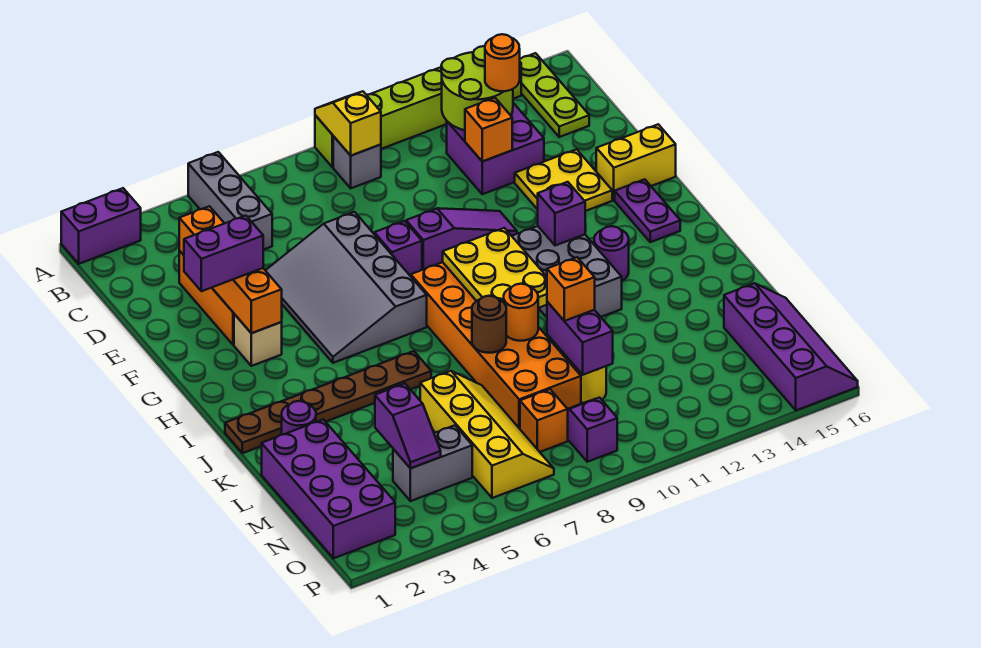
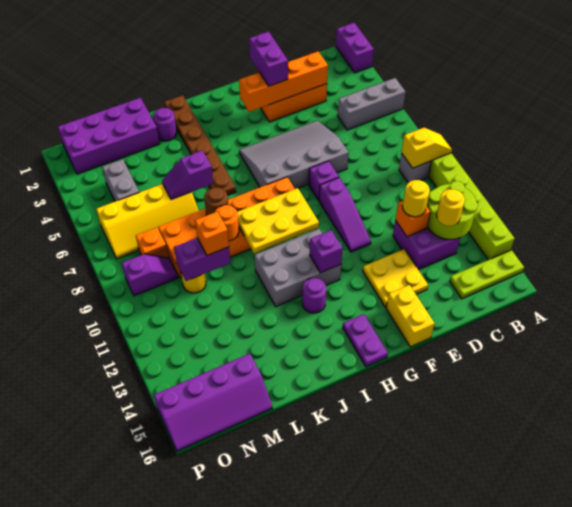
orange round brick C13 level 3 -> yellow round brick C13 level 3
none -> yellow round brick D12 level 3
tan brick G3 level 1 -> none
purple plate G15:H15 level 1 -> purple plate H15:H16 level 1
purple slope M4:N4 level 2 top M -> purple slope K6:L6 level 2 top K

